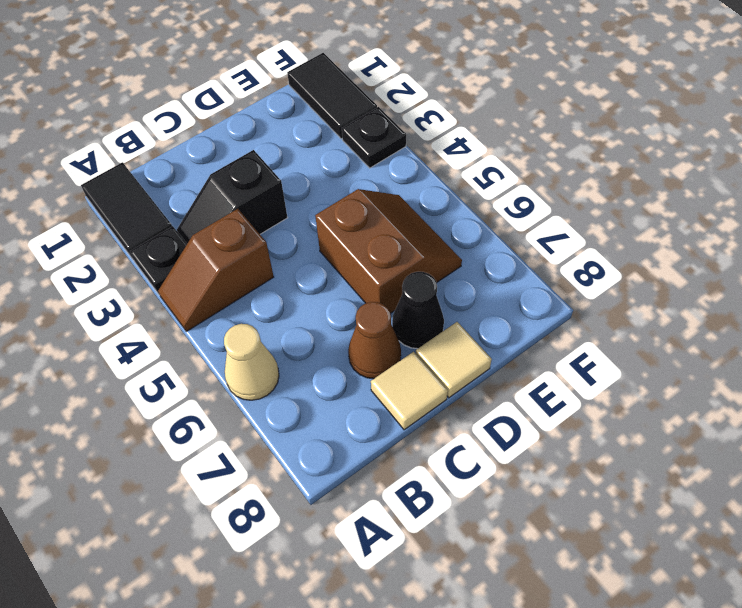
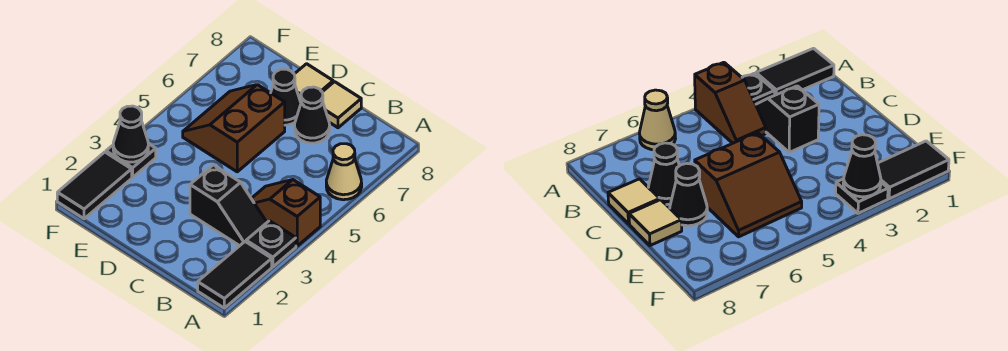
brown slope A4:B4 level 1 top B -> brown slope A4:B4 level 1 top A
brown cone C7 level 1 -> black cone C7 level 1
none -> black cone F3 level 2

